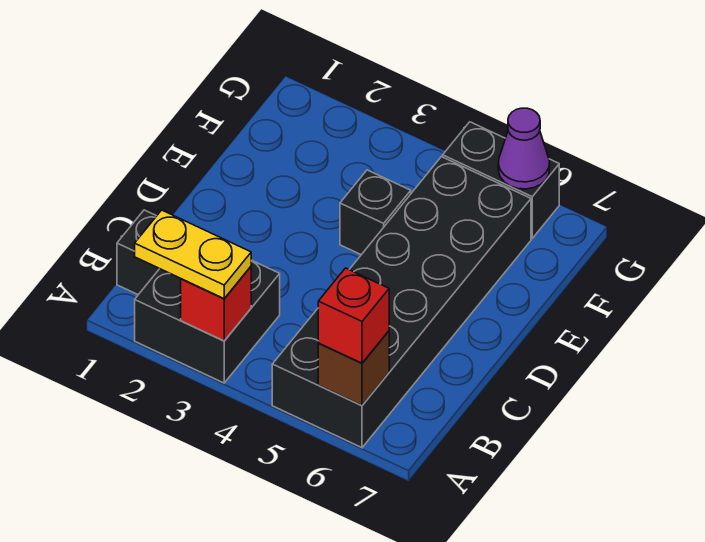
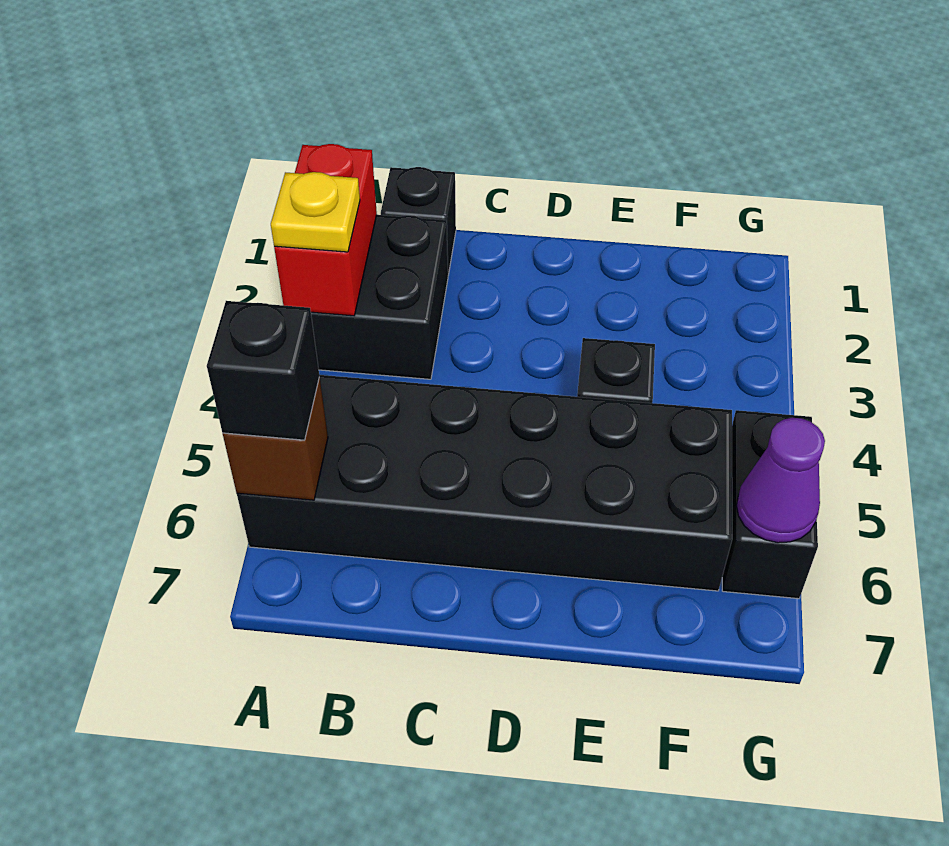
yellow plate A2:A3 level 3 -> yellow plate A3 level 3
red brick A3 level 2 -> red brick A2:A3 level 2
red brick A6 level 3 -> black brick A6 level 3

